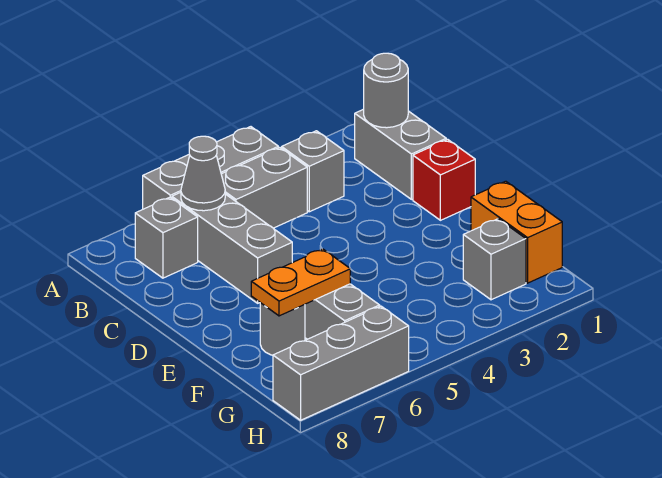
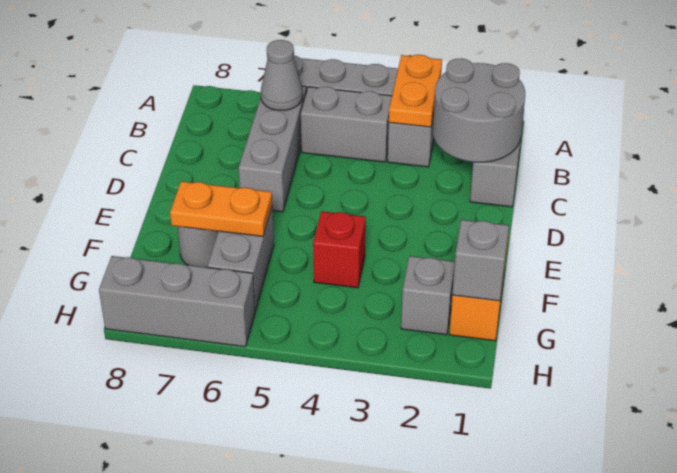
none -> orange plate A3:B3 level 2
grey round brick B1 level 2 -> grey round brick B1:C2 level 2
grey brick B7 level 1 -> grey brick G1 level 2
red brick D1 level 1 -> red brick F4 level 1

